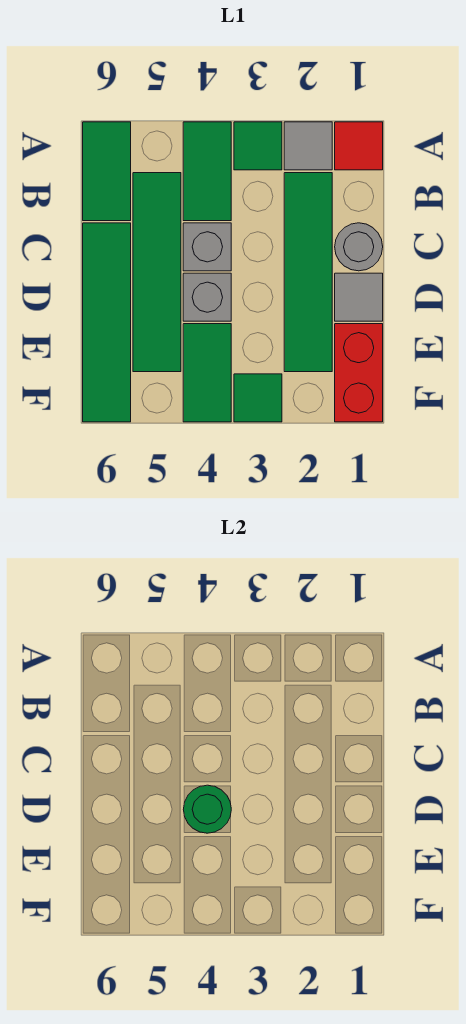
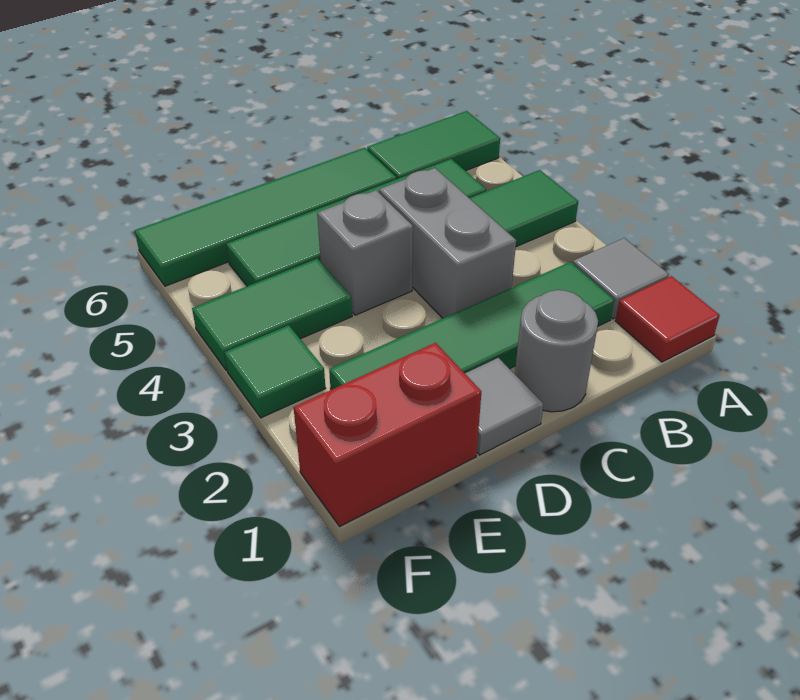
green tile A3 level 1 -> none
grey brick C4 level 1 -> grey brick C3:C4 level 1
green round brick D4 level 2 -> none

